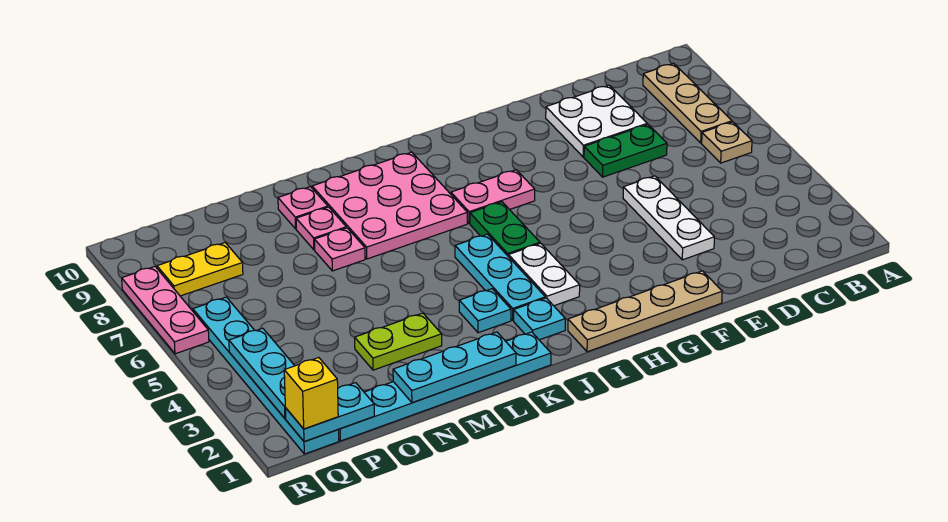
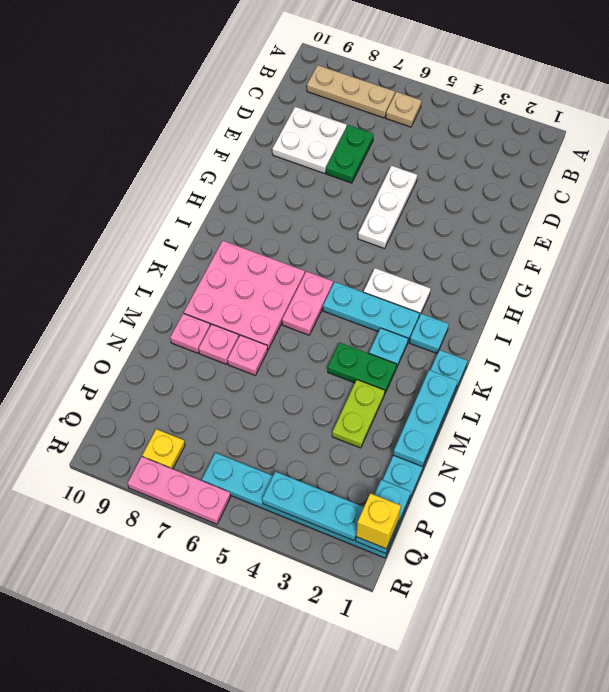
white plate E3:E5 level 1 -> white plate E5:G5 level 1
tan plate F1:I1 level 1 -> none
pink plate H7:I7 level 1 -> pink plate J6:K6 level 1
green plate I5:I6 level 1 -> green plate L3:L4 level 1
yellow plate P8:Q8 level 1 -> yellow plate Q8 level 1

